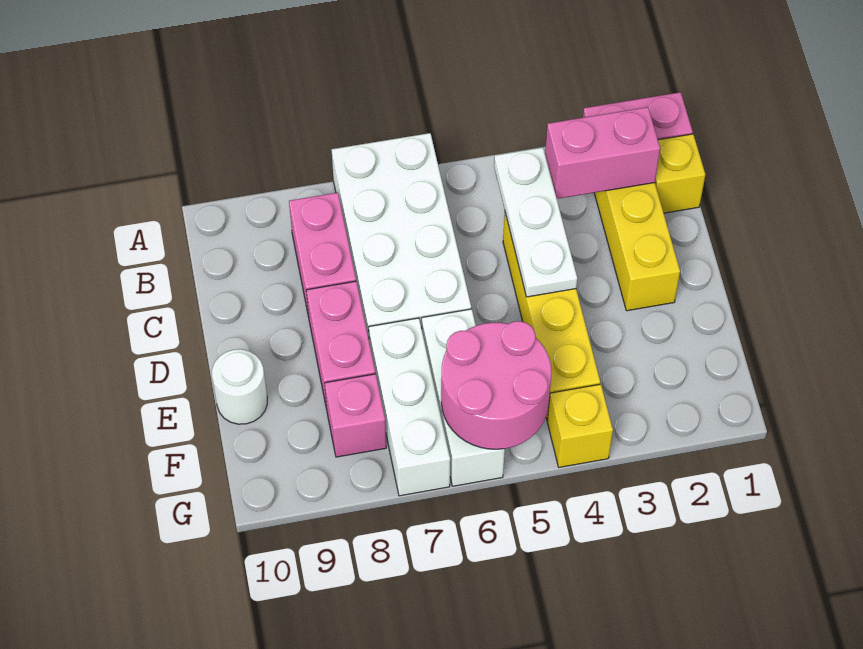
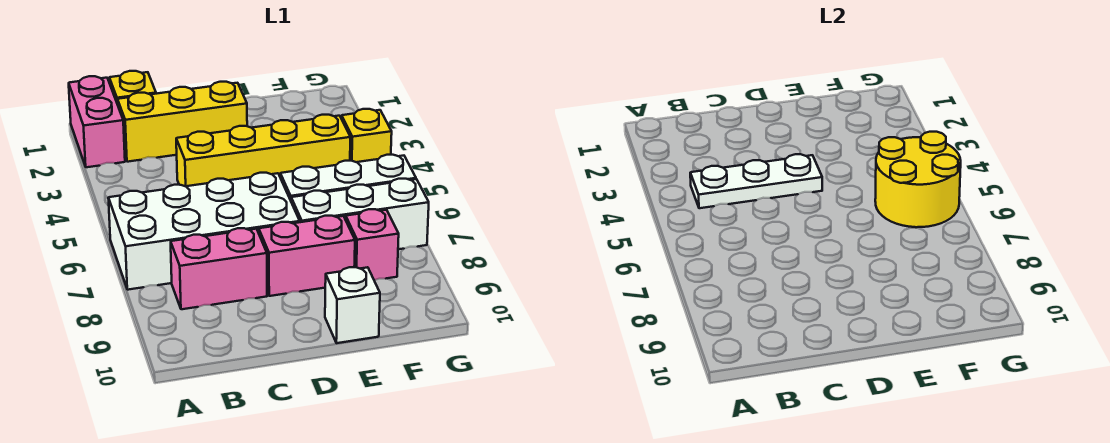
pink brick B2:B3 level 2 -> none
white round brick E10 level 1 -> white brick E10 level 1
pink round brick F5:G6 level 2 -> yellow round brick F5:G6 level 2

